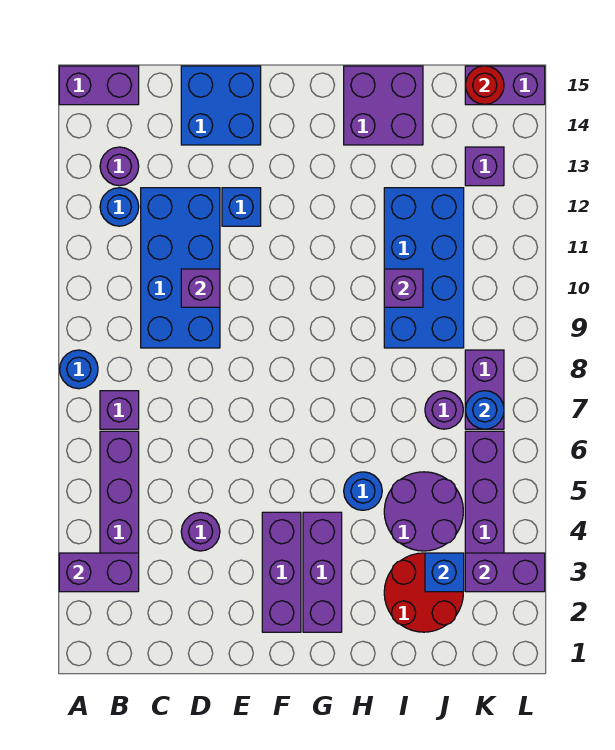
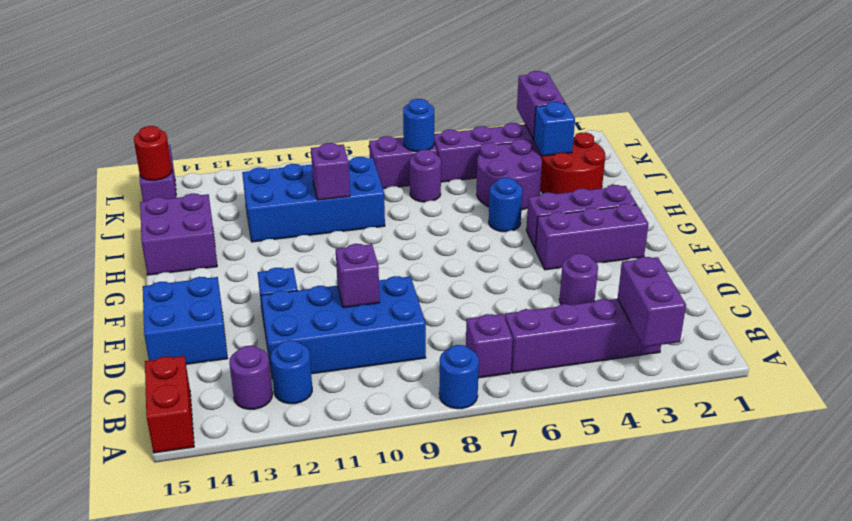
purple brick A15:B15 level 1 -> red brick A15:B15 level 1
purple brick K13 level 1 -> none

